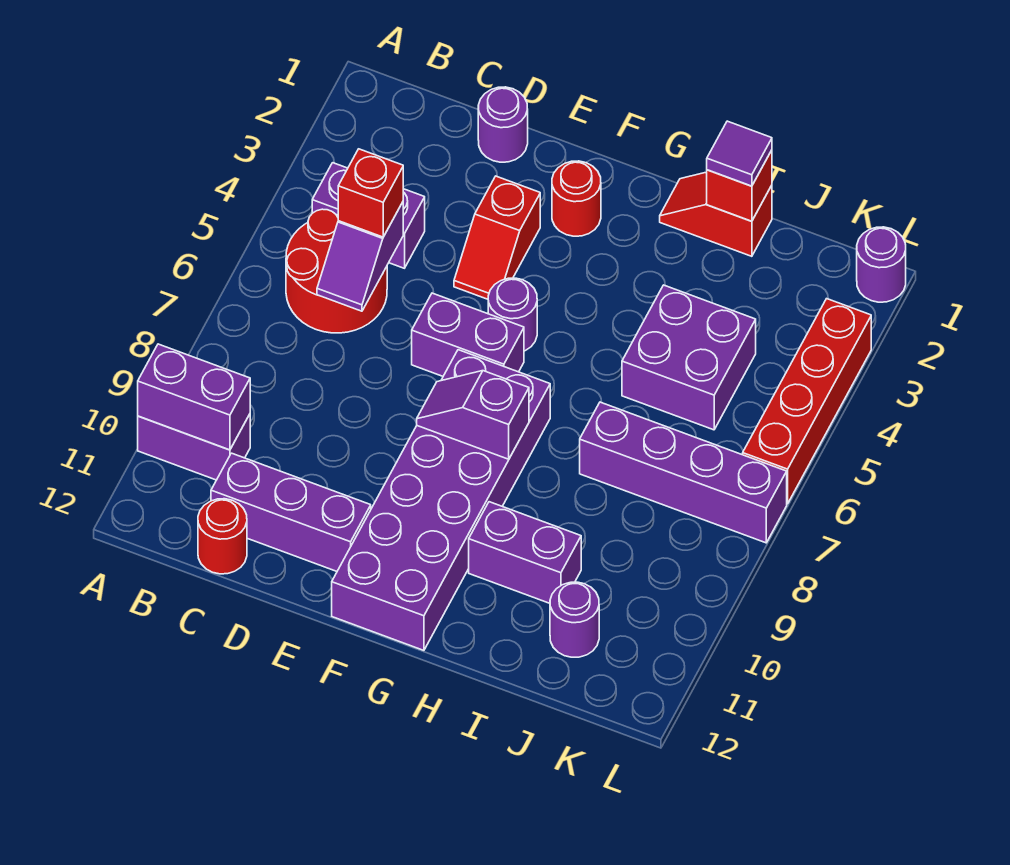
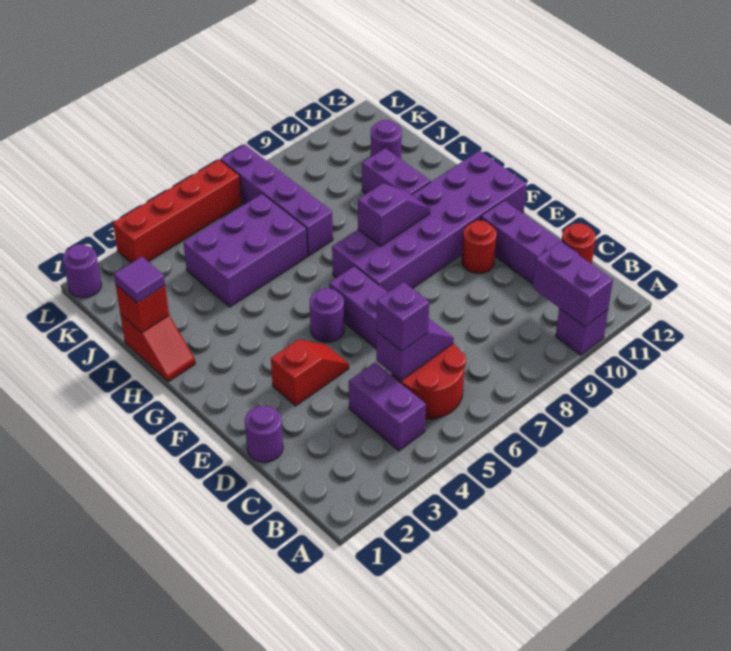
purple brick A10:B10 level 1 -> purple brick A10 level 1
red brick C5 level 3 -> purple brick C5 level 3
red round brick F2 level 1 -> red round brick E10 level 1
purple slope F8:G8 level 2 top G -> purple slope G8:G9 level 2 top 8
purple brick I4:J5 level 1 -> purple brick I4:J6 level 1

